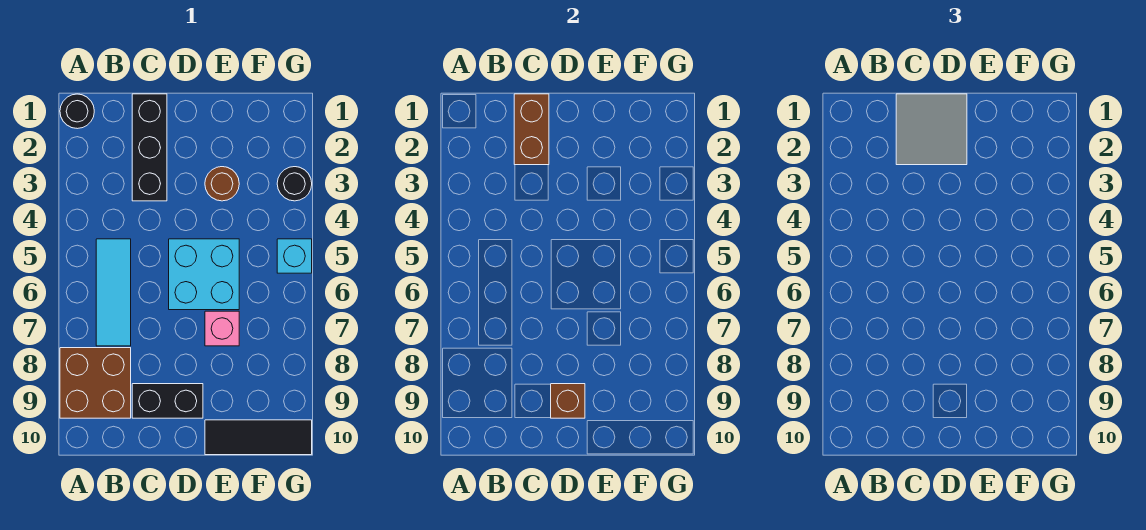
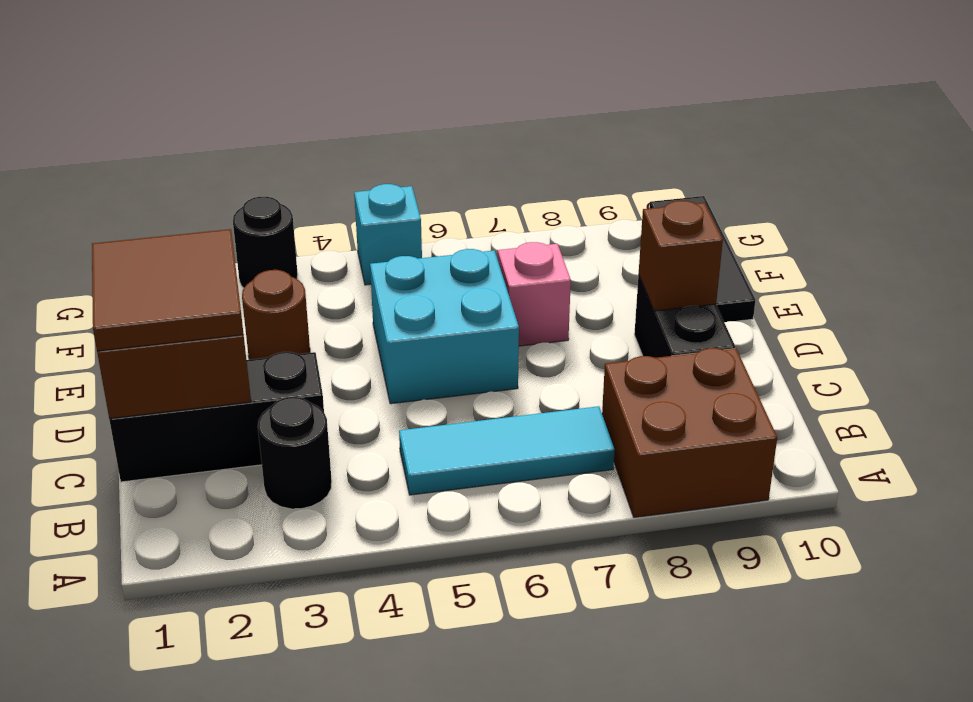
black round brick A1 level 1 -> black round brick B3 level 1
grey tile C1:D2 level 3 -> brown tile C1:D2 level 3

